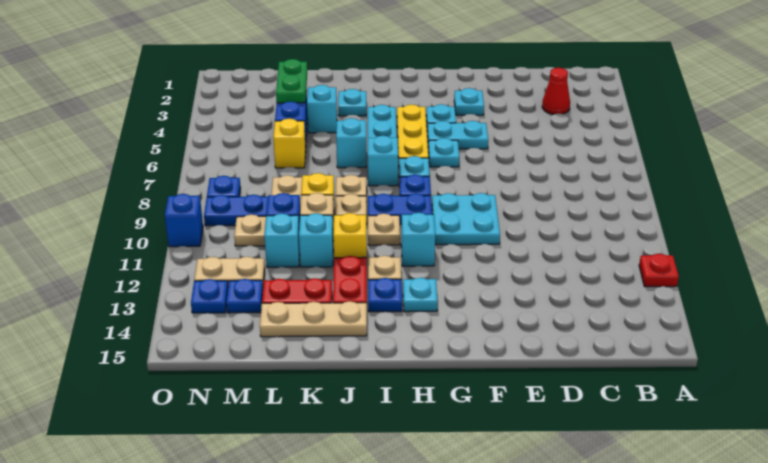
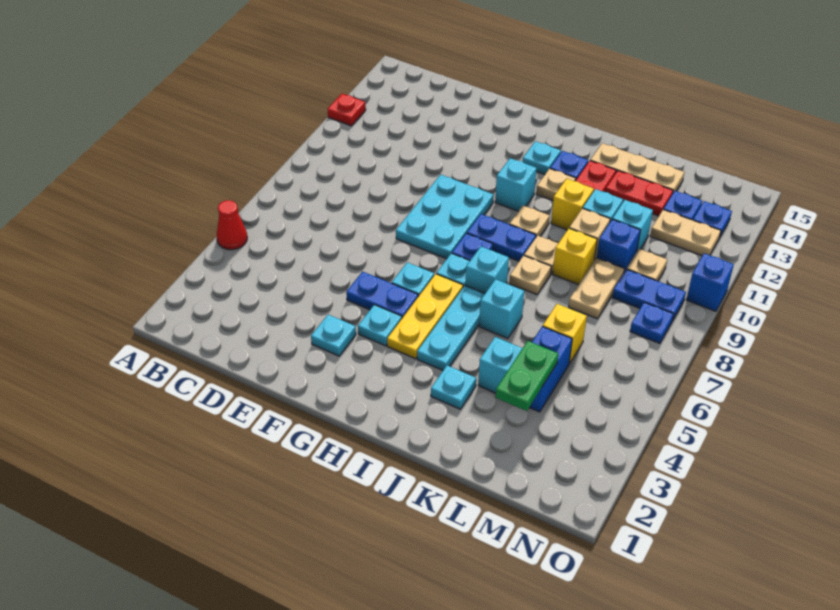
red cone C3 level 1 -> red cone A5 level 1
cyan plate F5:G5 level 1 -> blue plate F5:G5 level 1
cyan plate F9:G10 level 1 -> cyan plate F8:G10 level 1

